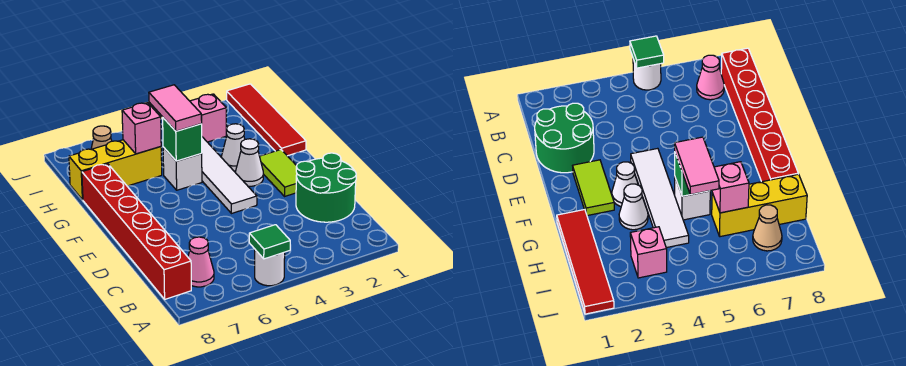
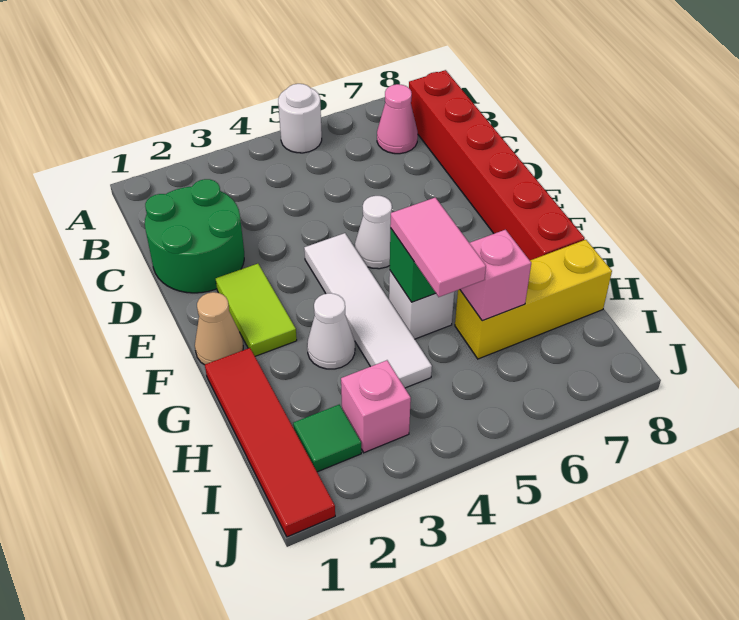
green tile A5 level 2 -> green tile I2 level 1
white cone F3 level 1 -> white cone E5 level 1
tan cone I7 level 1 -> tan cone F1 level 1

